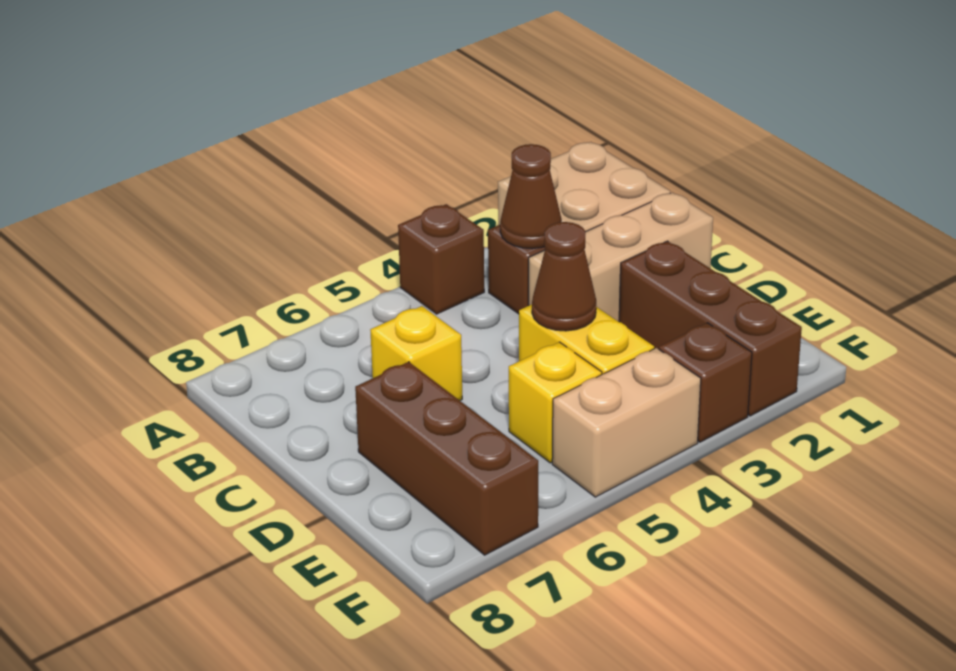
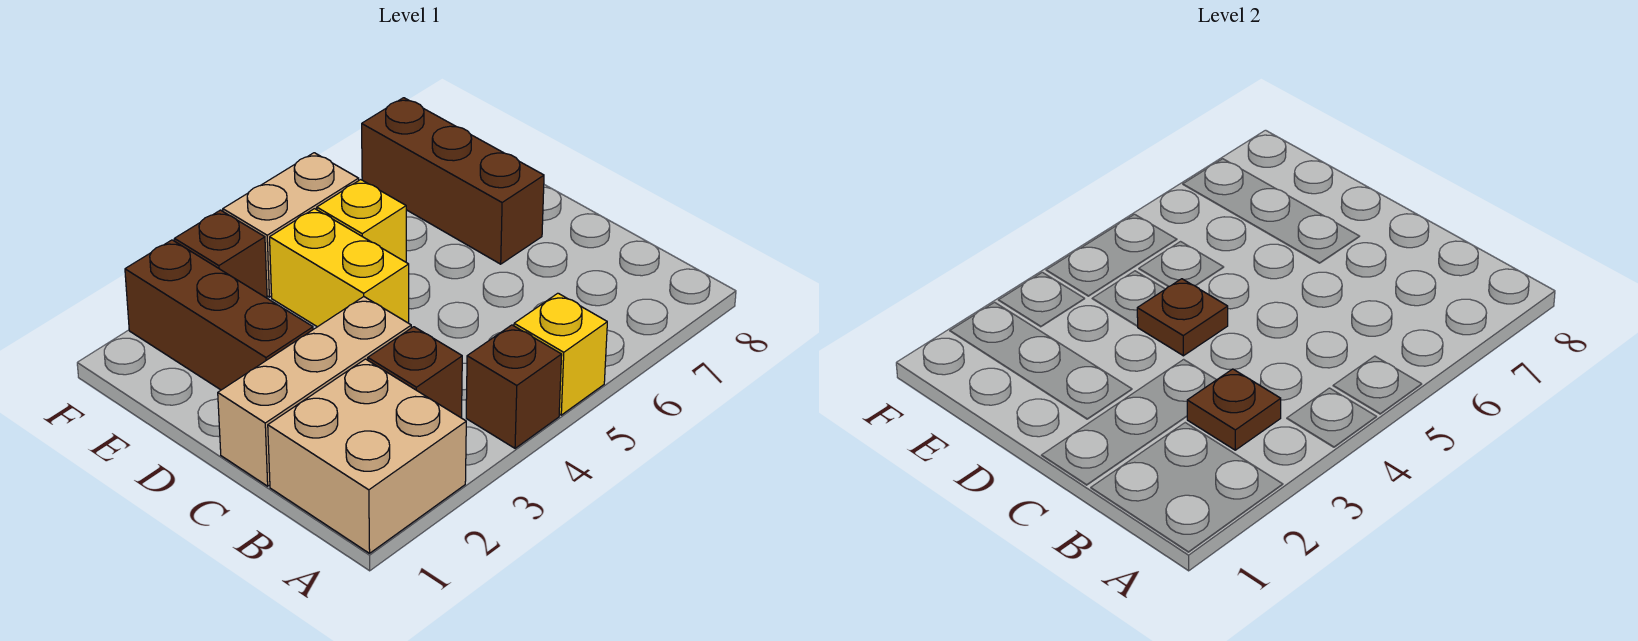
brown cone B3 level 2 -> brown plate B3 level 2
yellow brick C6 level 1 -> yellow brick A5 level 1
brown cone D4 level 2 -> brown plate D4 level 2

